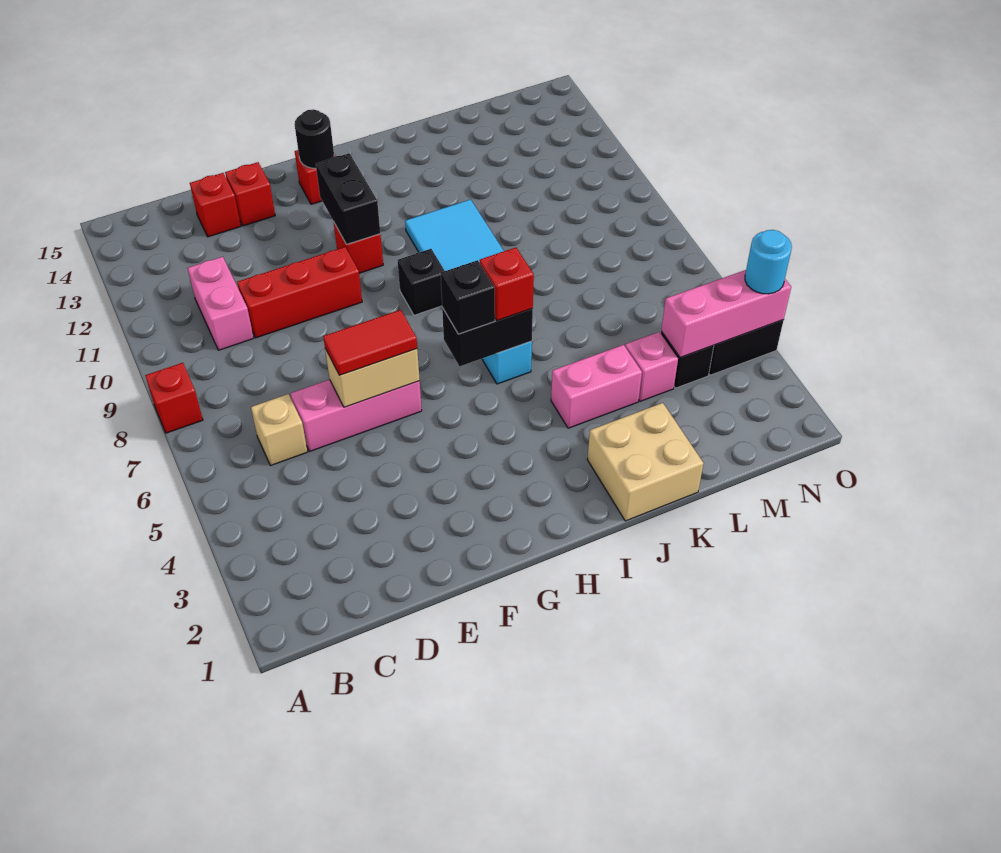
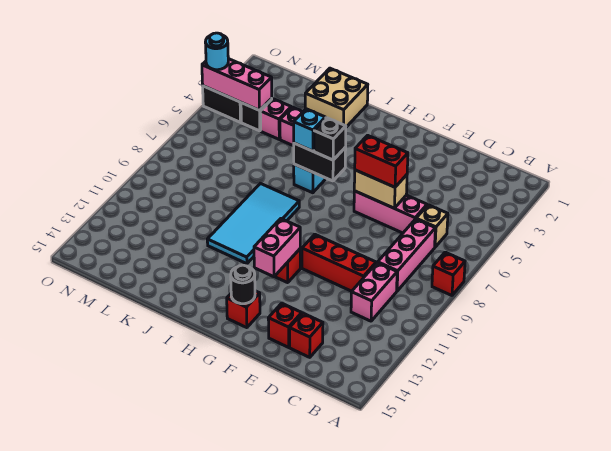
none -> pink brick C7:C9 level 1
red tile E6:F6 level 3 -> red brick E6:F6 level 3
black brick G11:G12 level 2 -> pink brick G11:G12 level 2
black brick H9 level 1 -> none
red brick I6 level 3 -> cyan brick I6 level 3

